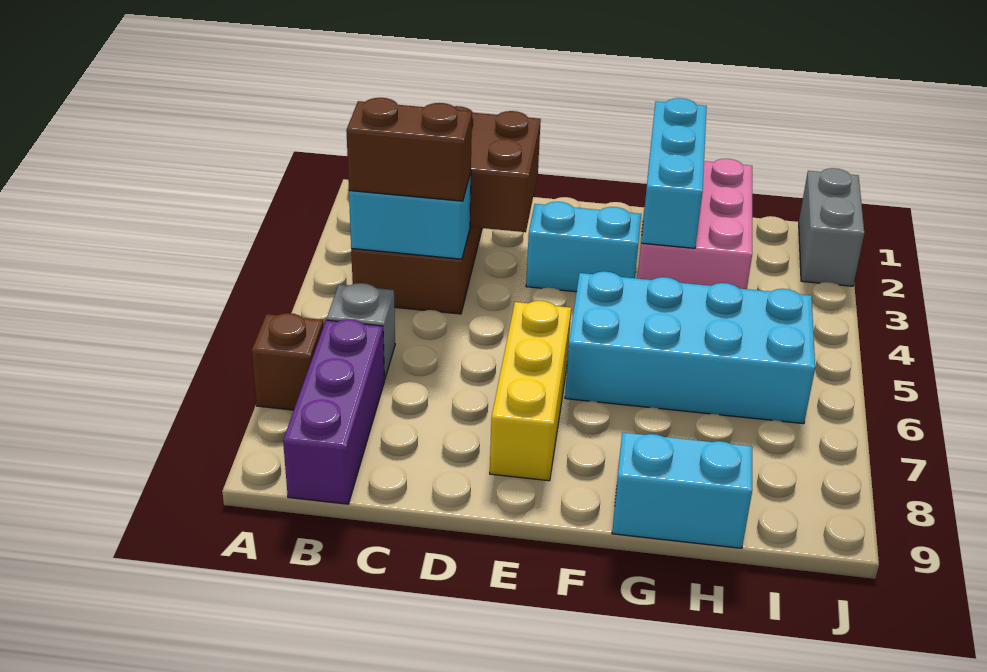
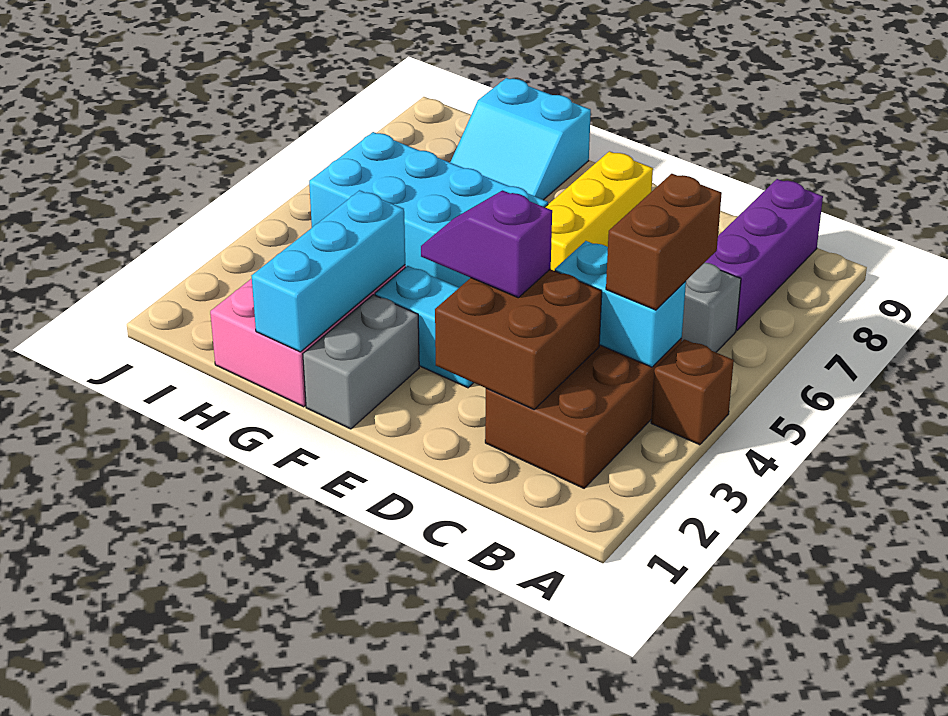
brown brick A7 level 1 -> brown brick A4 level 1
brown brick B4:C4 level 3 -> brown brick B4:B5 level 3
none -> purple slope D3:E3 level 3 top D
grey brick J1:J2 level 1 -> grey brick F1:F2 level 1

